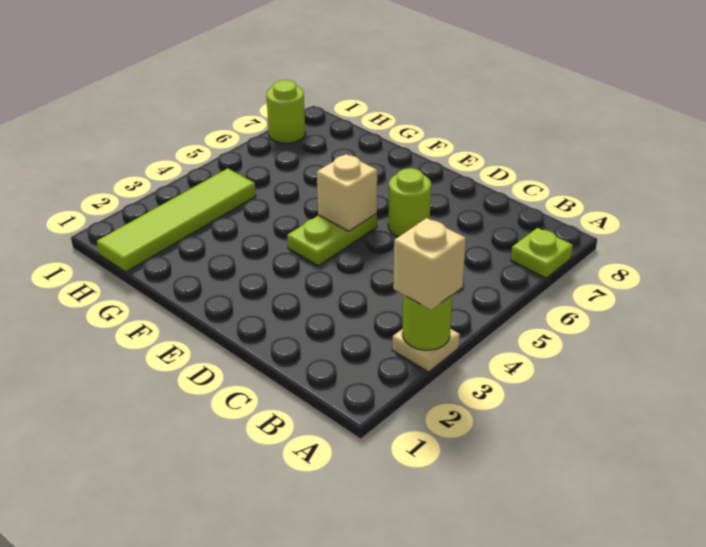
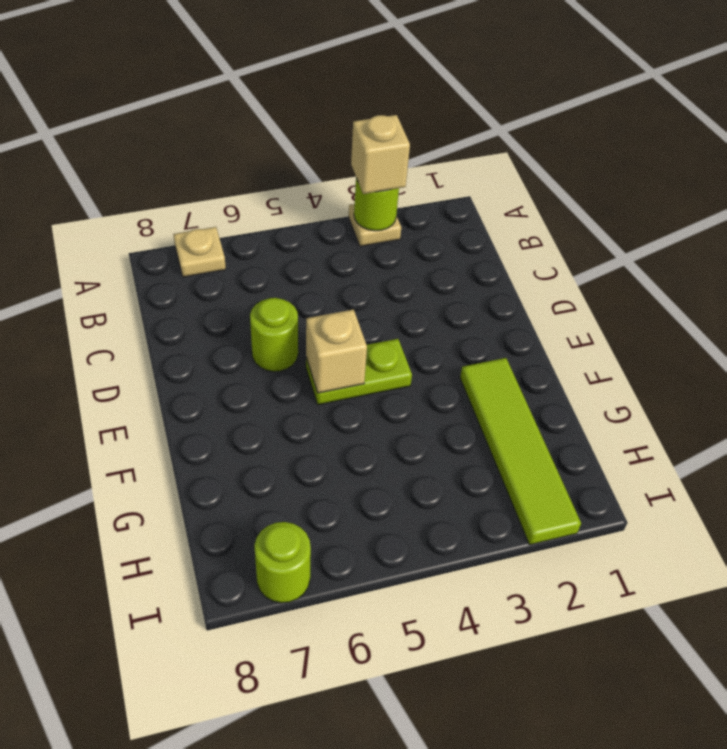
lime plate A7 level 1 -> tan plate A7 level 1
lime tile H1:H4 level 1 -> lime tile F2:I2 level 1

